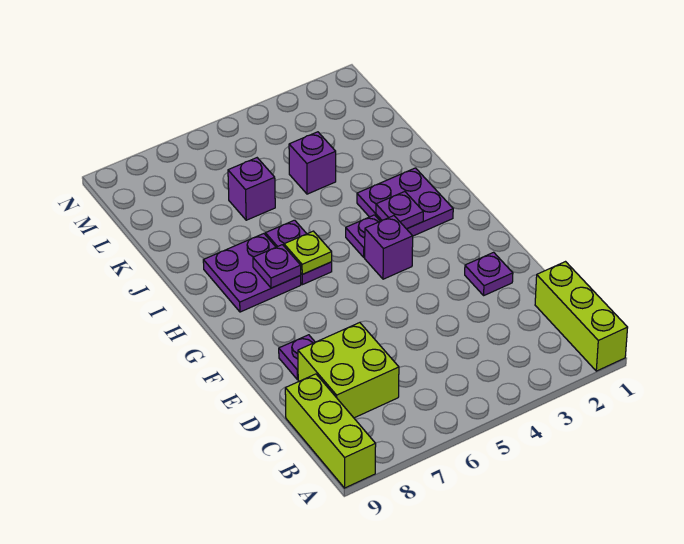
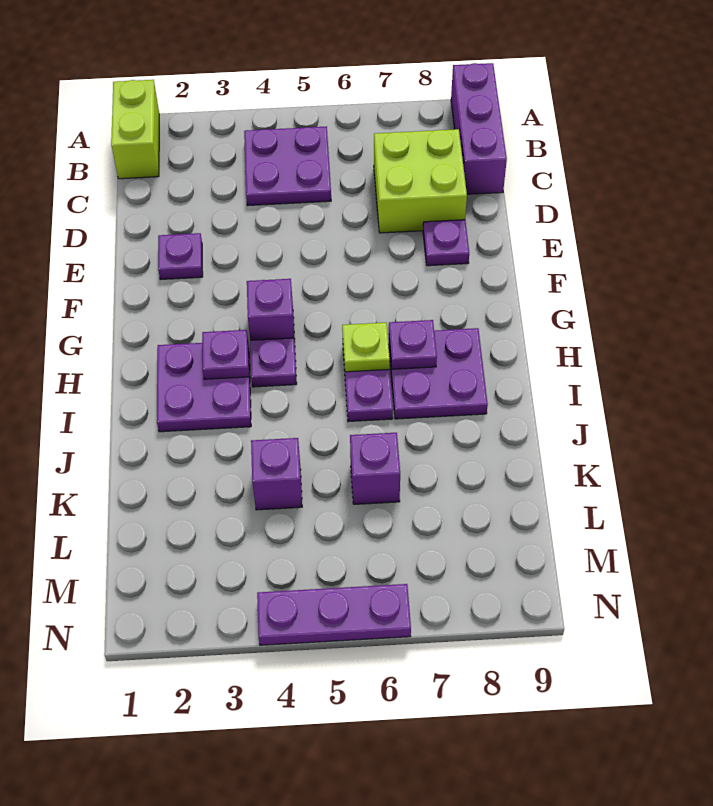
lime brick A1:C1 level 1 -> lime brick A1:B1 level 1
lime brick A9:C9 level 1 -> purple brick A9:C9 level 1
none -> purple plate B4:C5 level 1
none -> purple plate N4:N6 level 1

